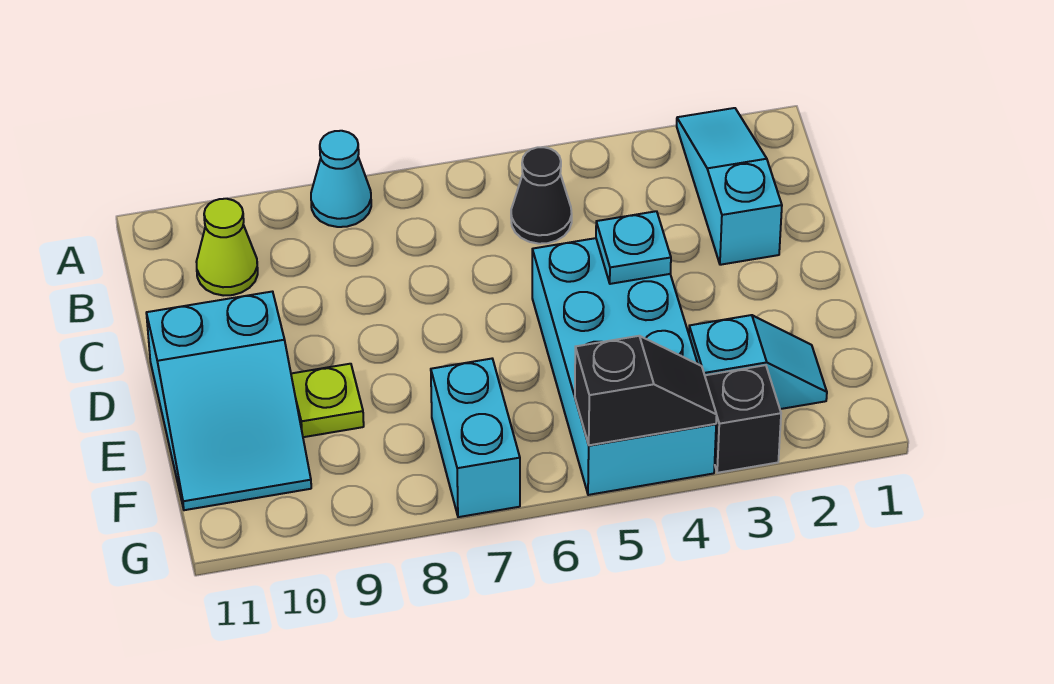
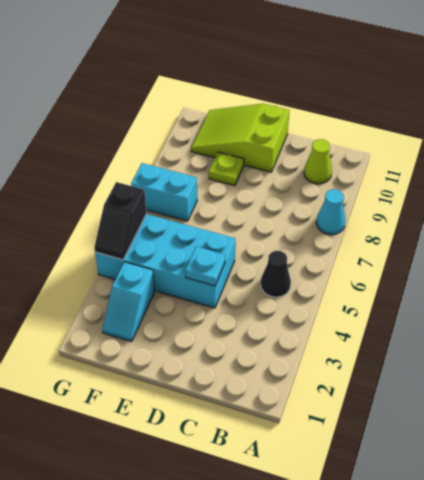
cyan slope A2:C2 level 1 top C -> none
cyan slope D10:F11 level 1 top D -> lime slope D10:F11 level 1 top D
black brick G3 level 1 -> none

